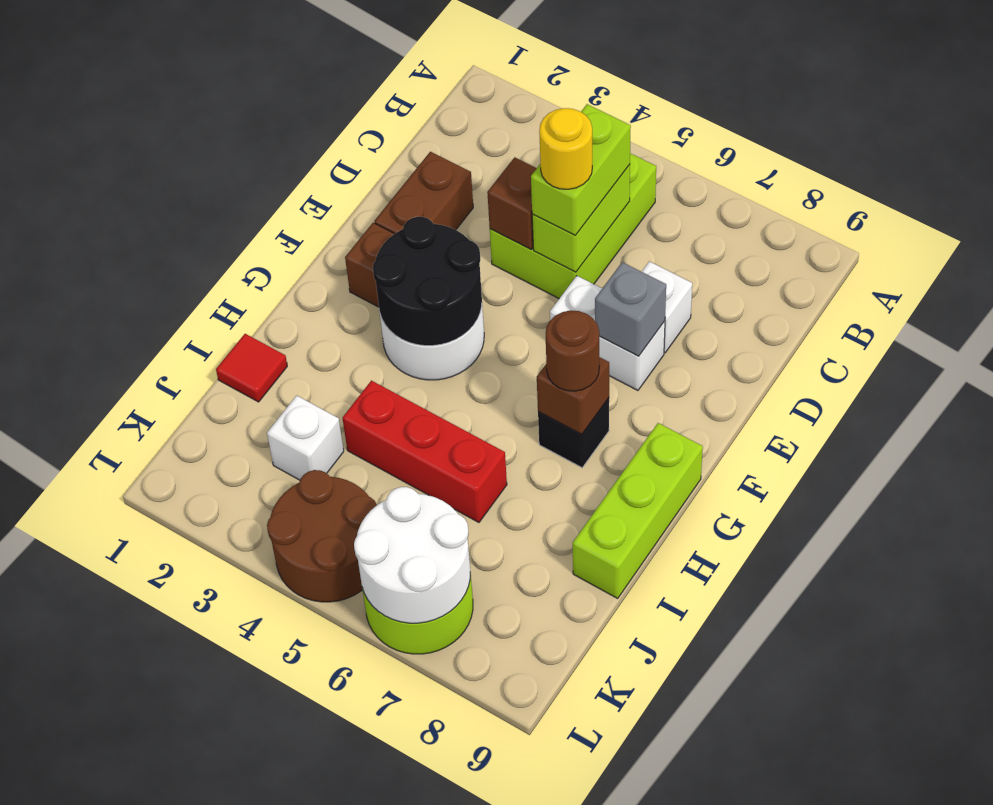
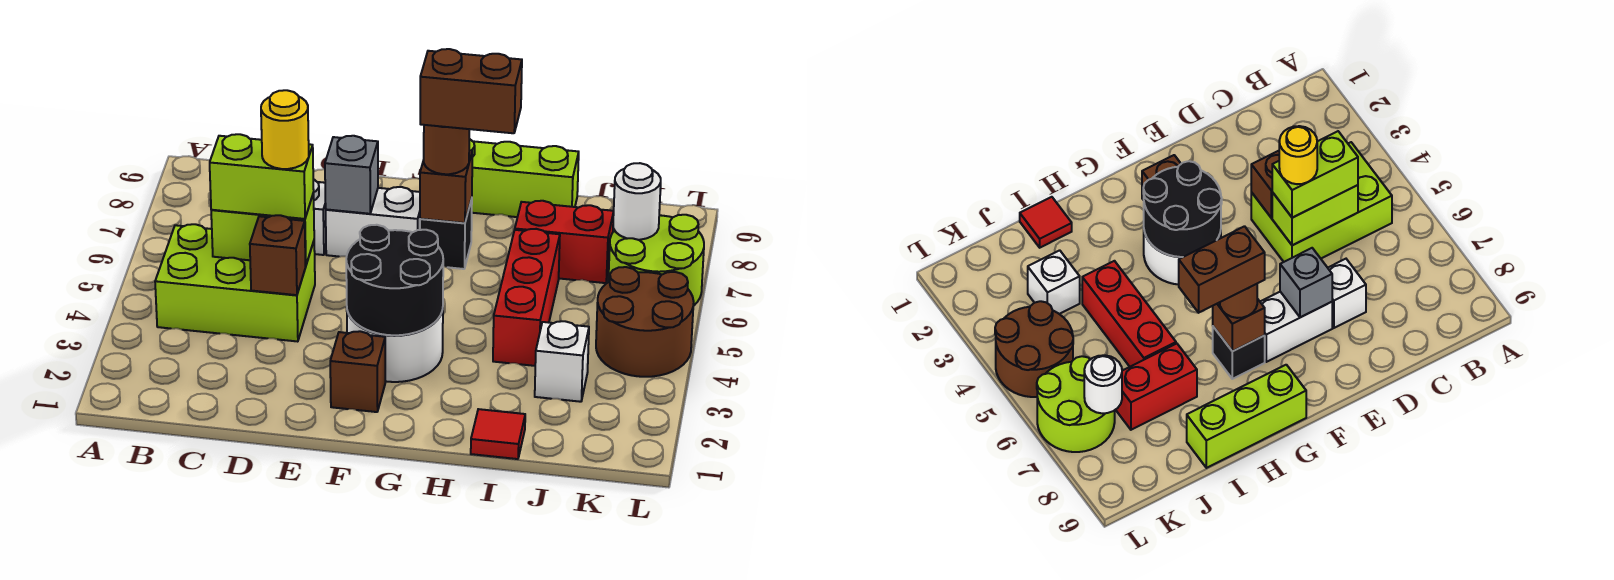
brown brick D2:E2 level 1 -> brown brick G7:H7 level 4
white brick E6:E7 level 1 -> white brick E7:F7 level 1
none -> red brick I7:J7 level 1
white round brick K6:L7 level 2 -> white round brick K7 level 2

